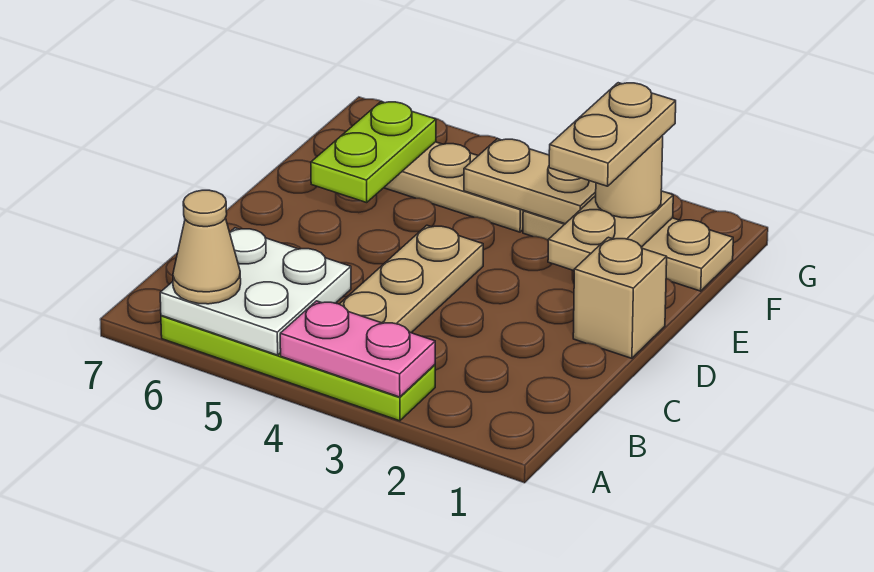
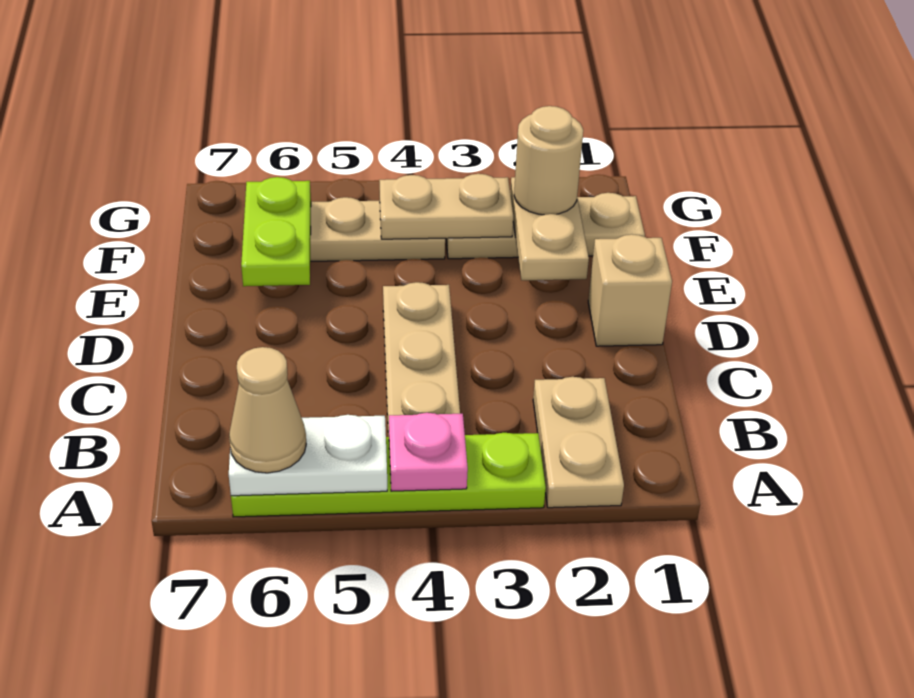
pink plate A3:A4 level 2 -> pink plate A4 level 2
white plate A5:B6 level 2 -> white plate A5:A6 level 2
tan plate E2:F2 level 4 -> tan plate A2:B2 level 1

